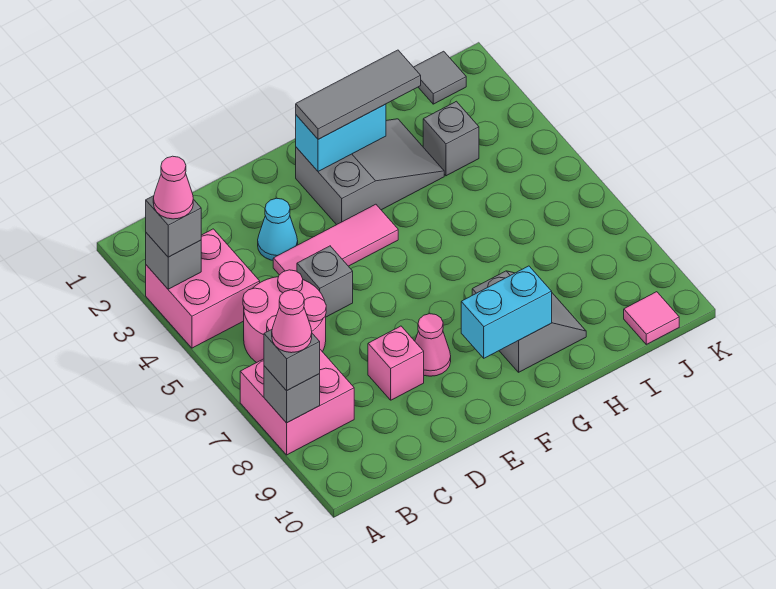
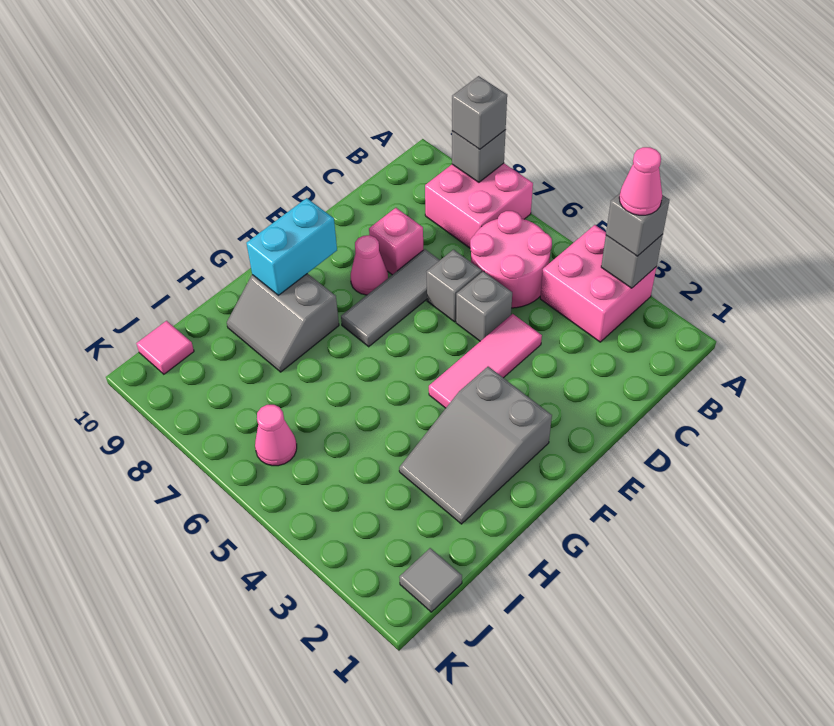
pink cone A8 level 4 -> pink cone J6 level 1
cyan cone D3 level 1 -> none
cyan brick F2:G2 level 2 -> none
grey tile F2:H2 level 3 -> grey tile D7:F7 level 1
grey brick I3 level 1 -> grey brick D6 level 1

